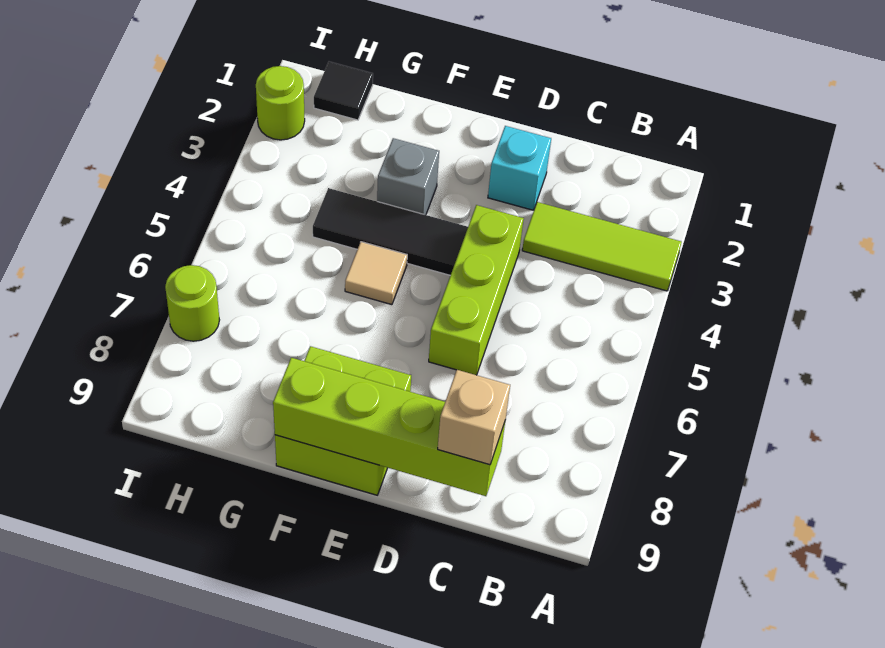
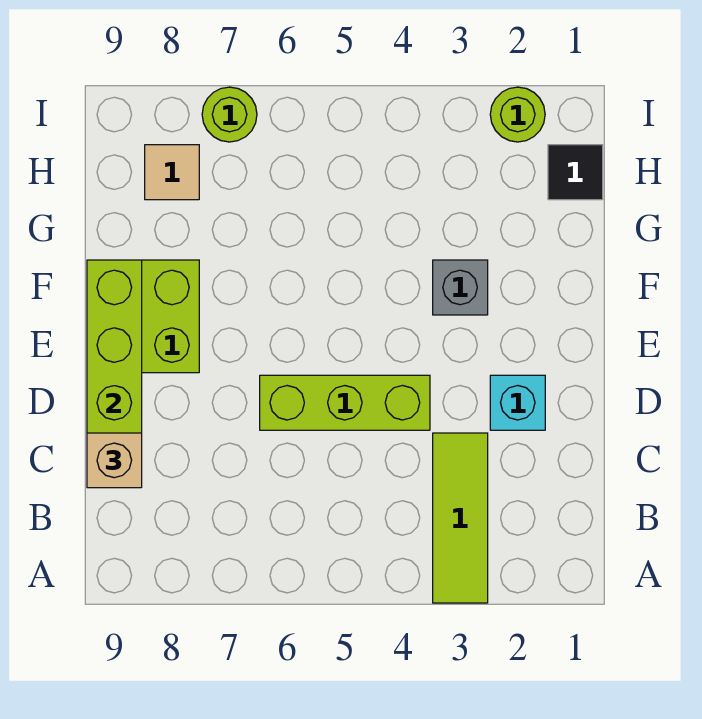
black tile E4:G4 level 1 -> none
tan tile F5 level 1 -> tan tile H8 level 1

